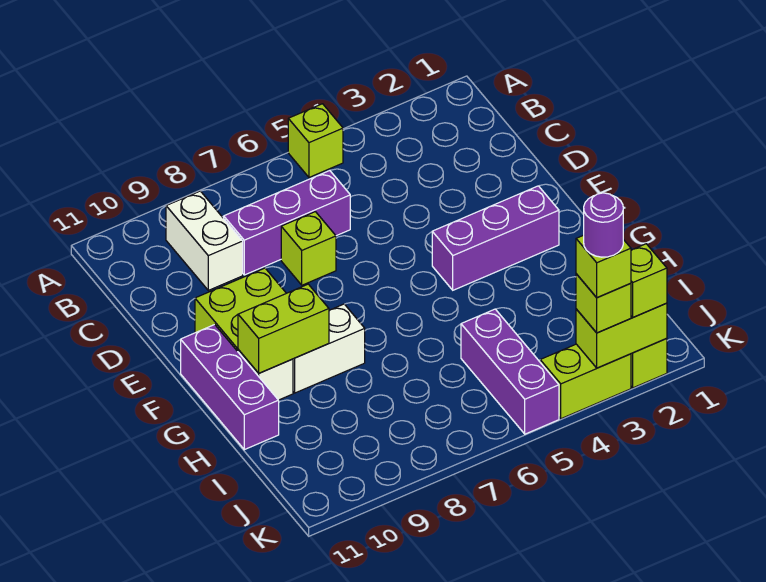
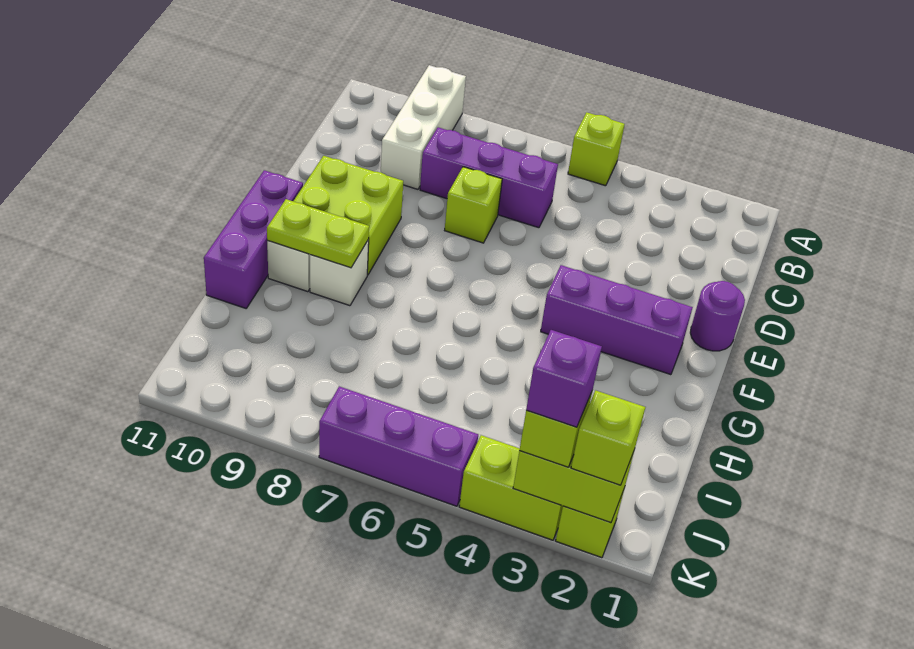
white brick B9:C9 level 1 -> white brick A9:C9 level 1
white brick G8:G9 level 1 -> white brick G9 level 1
lime brick G9:G10 level 2 -> lime plate G9:G10 level 2
purple brick I5:K5 level 1 -> purple brick K5:K7 level 1
lime brick K3 level 4 -> purple brick K3 level 4
purple round brick K3 level 5 -> purple round brick E1 level 1

